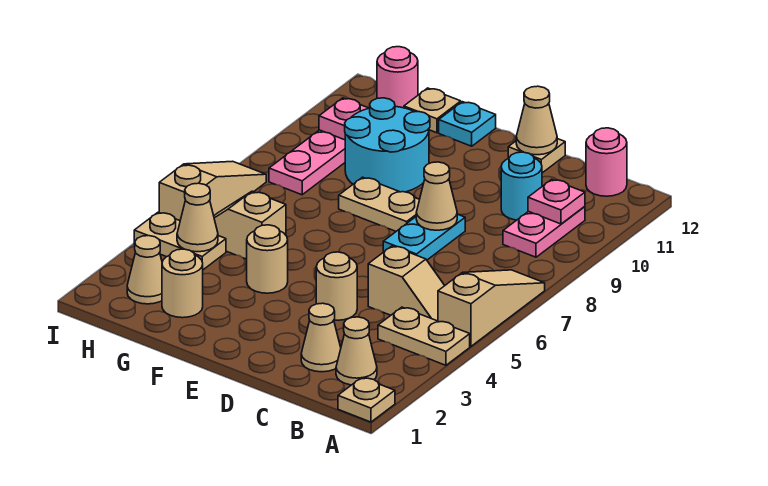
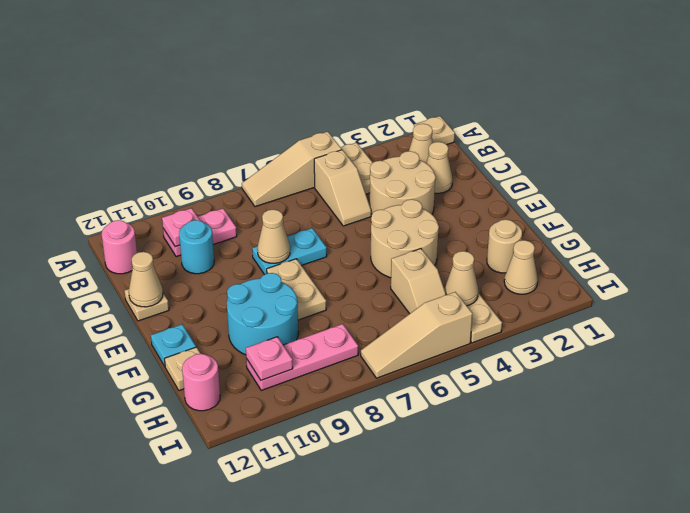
tan slope B5:C5 level 1 top C -> tan slope B5:C5 level 1 top B
tan round brick D4 level 1 -> tan round brick C3:D4 level 1
tan round brick F4 level 1 -> tan round brick E4:F5 level 1

